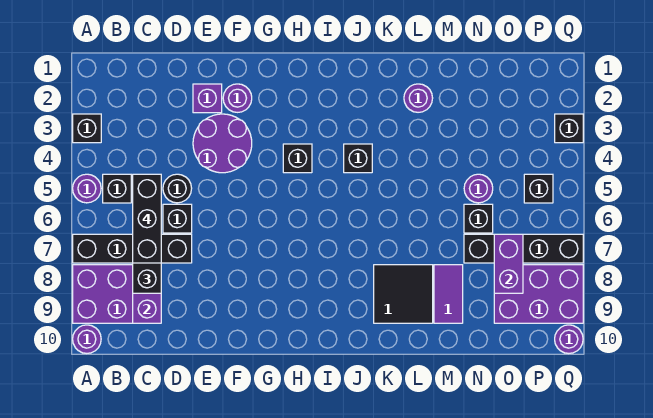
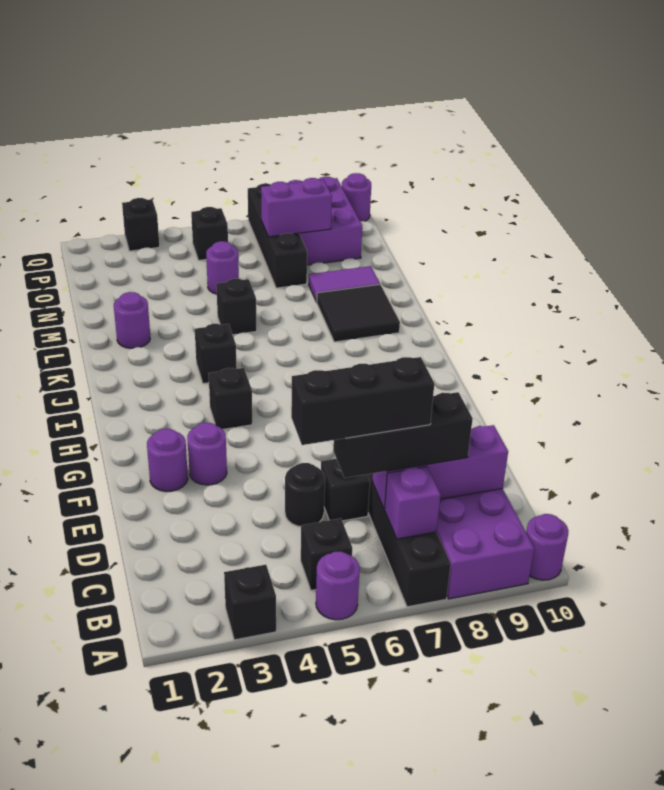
purple brick E2 level 1 -> purple brick B7 level 2
purple round brick E3:F4 level 1 -> purple round brick F3 level 1
black brick N6 level 1 -> black brick L5 level 1

